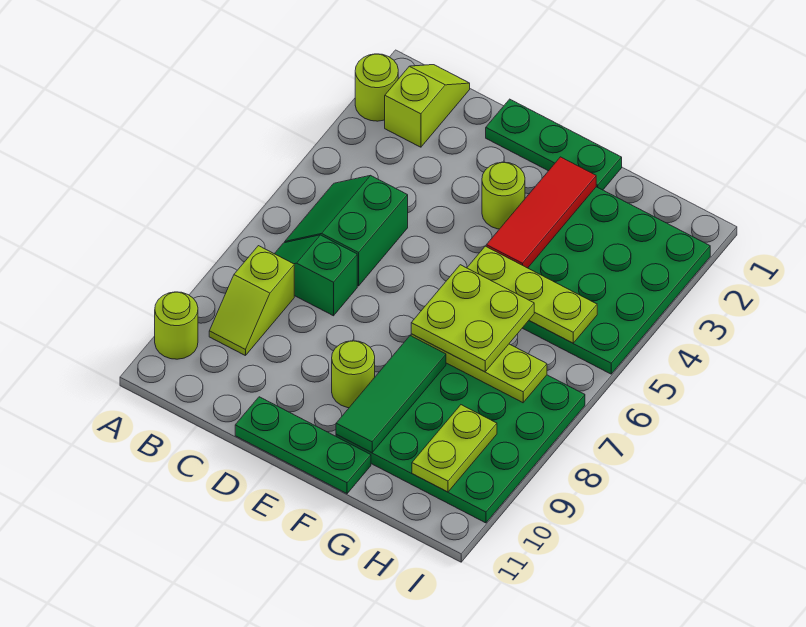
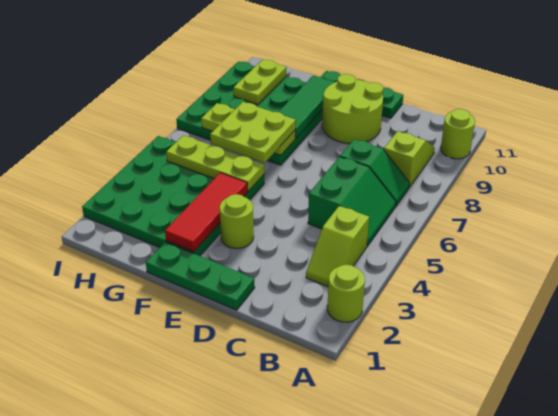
lime slope B1:B2 level 1 top 2 -> lime slope B3:B4 level 1 top 4
lime round brick E9 level 1 -> lime round brick D9:E10 level 1

